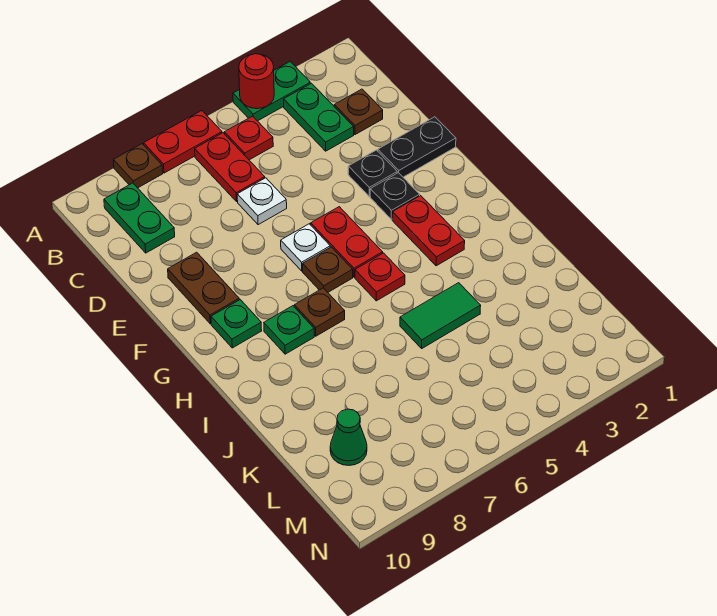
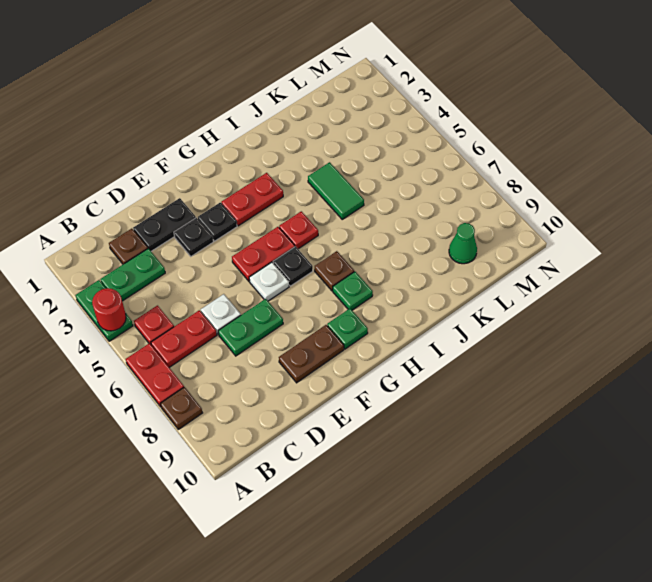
green plate B9:C9 level 1 -> green plate D7:E7 level 1
black plate E1:E2 level 1 -> black plate D2:E2 level 1
brown plate G6 level 1 -> black plate G6 level 1

